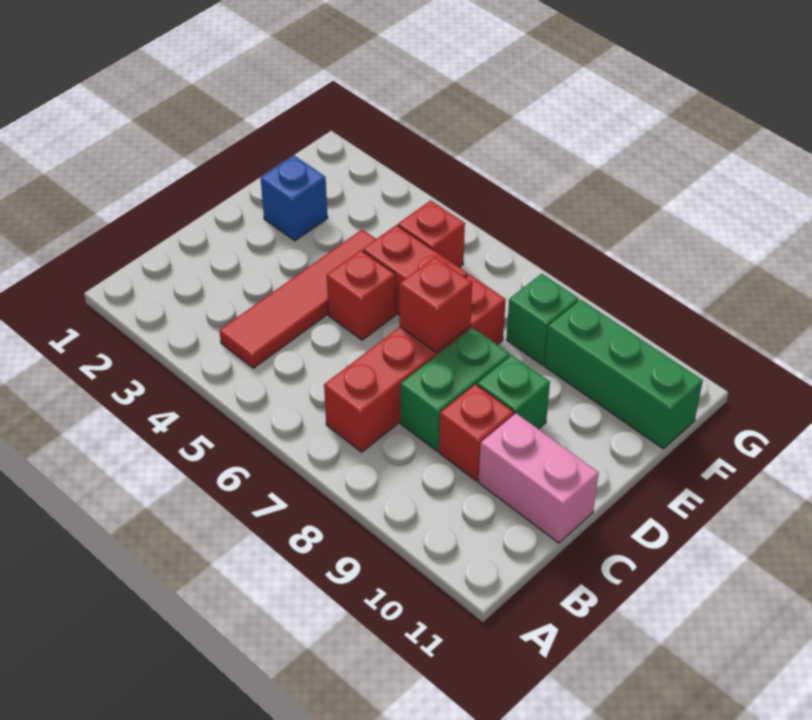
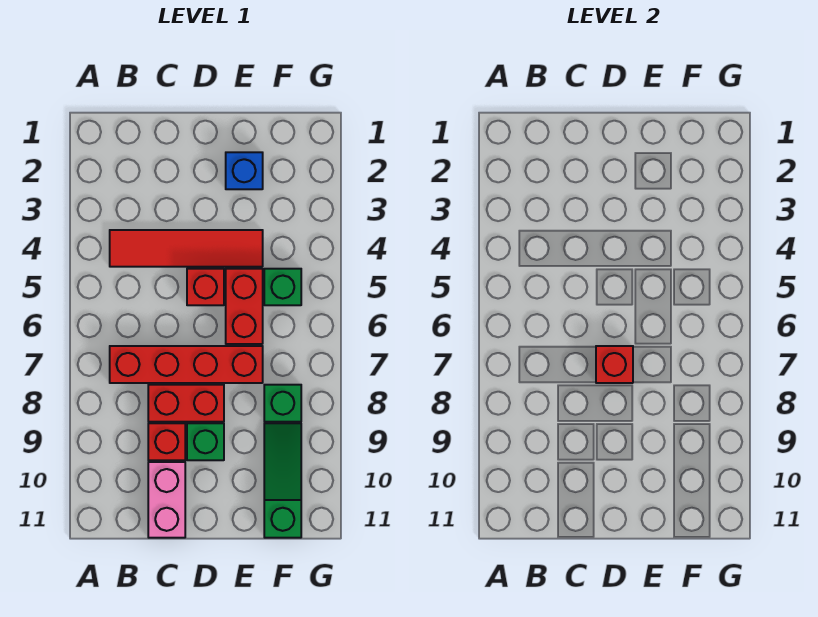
green brick C8:D8 level 1 -> red brick C8:D8 level 1
red brick F5 level 1 -> green brick F5 level 1
green brick F9:F11 level 1 -> green slope F9:F11 level 1 top 11

